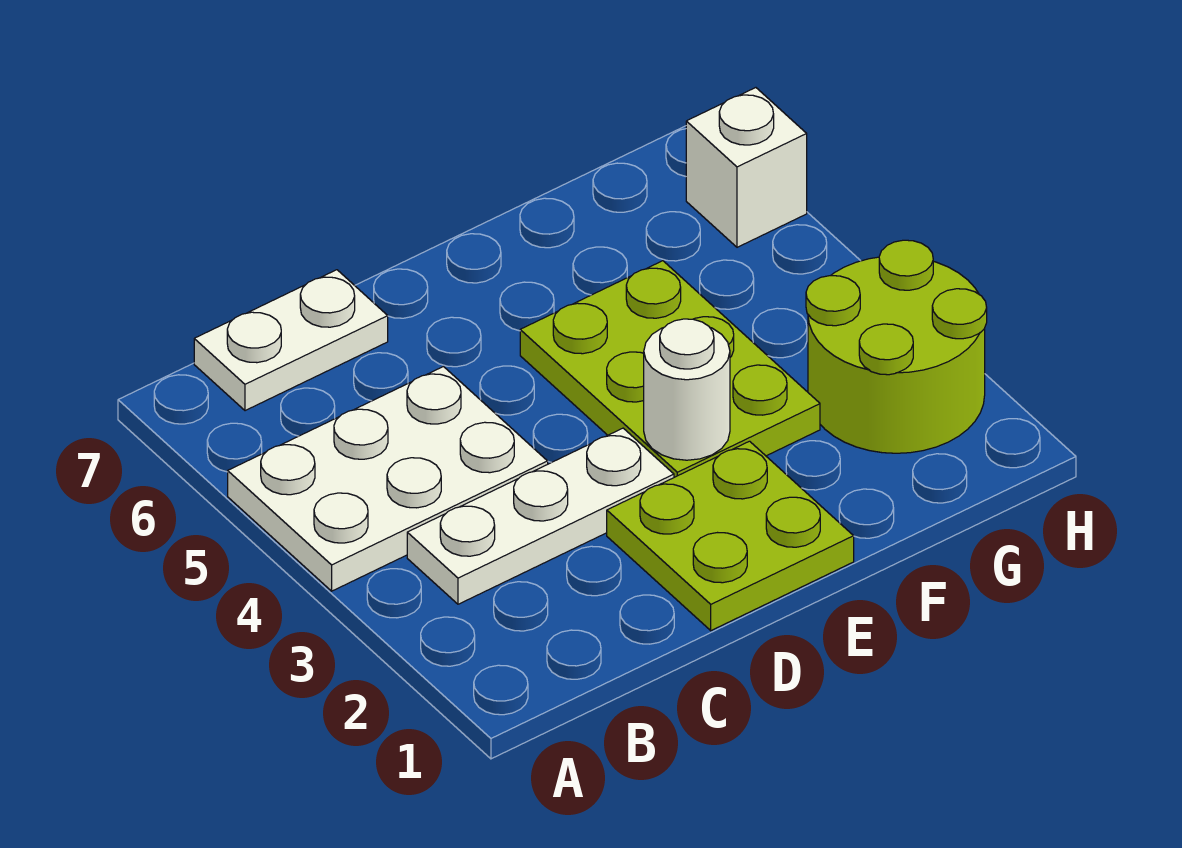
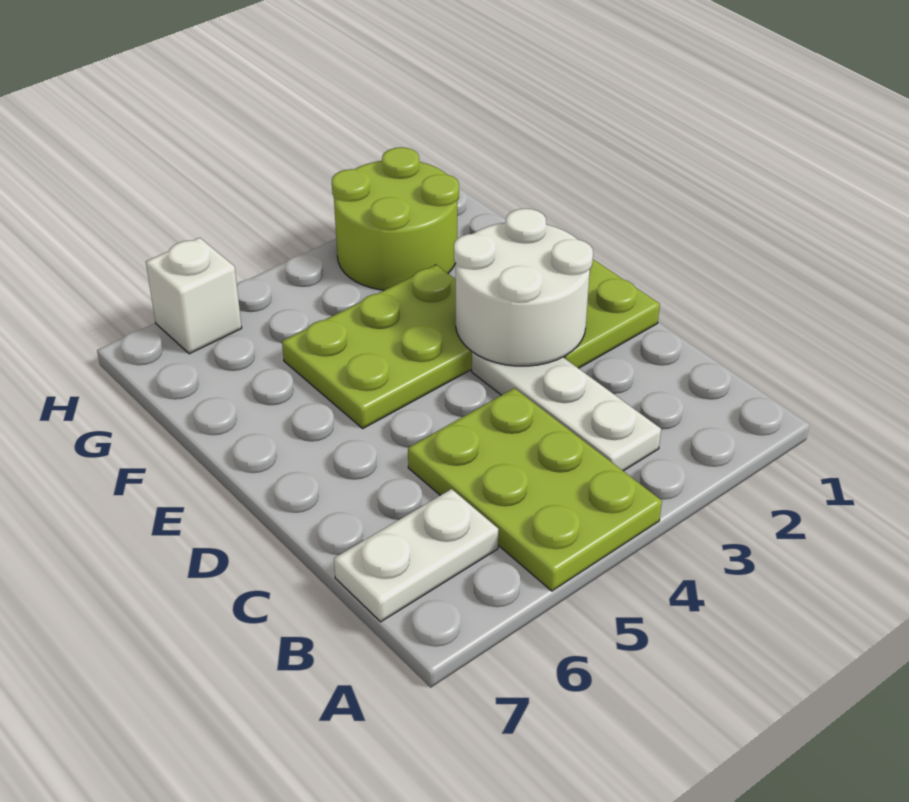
white plate A4:C5 level 1 -> lime plate A4:C5 level 1
white plate B7:C7 level 1 -> white plate B6:B7 level 1
white round brick E3 level 2 -> white round brick D2:E3 level 2

